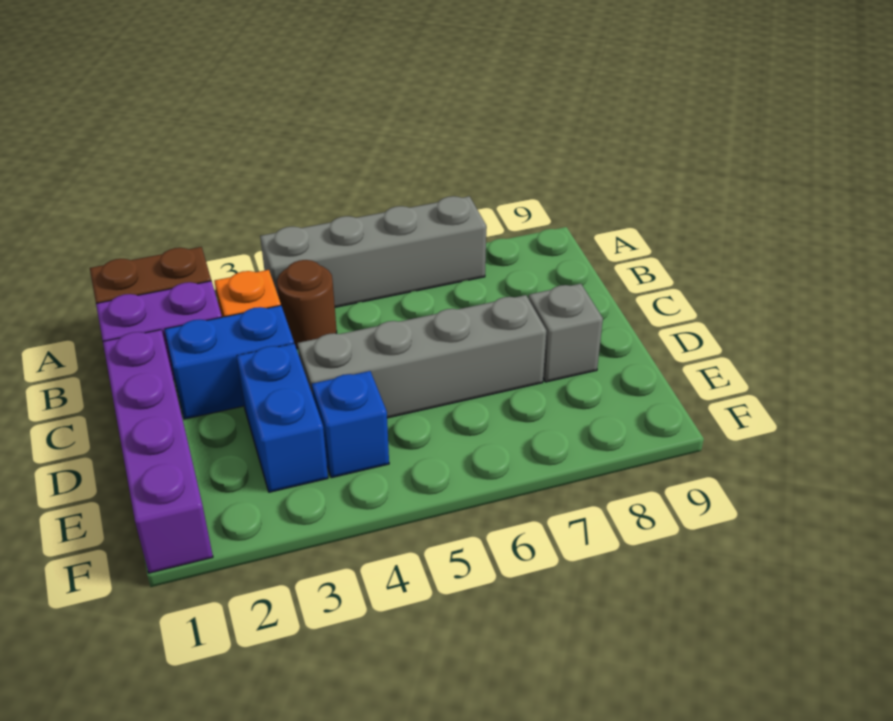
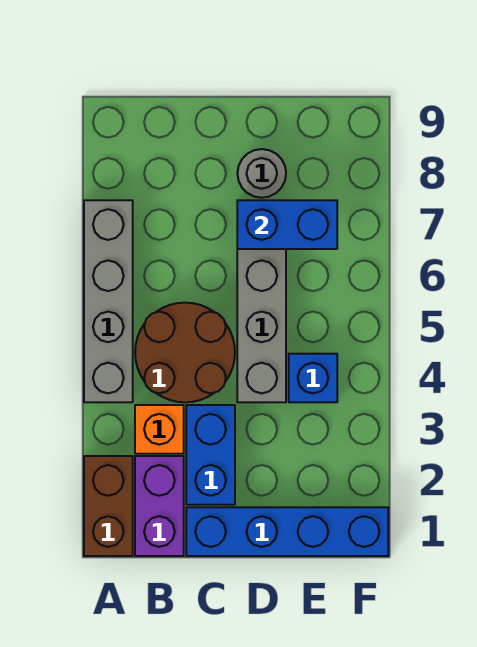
brown round brick B4 level 1 -> brown round brick B4:C5 level 1
purple brick C1:F1 level 1 -> blue brick C1:F1 level 1
blue brick D3:E3 level 1 -> blue brick D7:E7 level 2
grey brick D8 level 1 -> grey round brick D8 level 1

